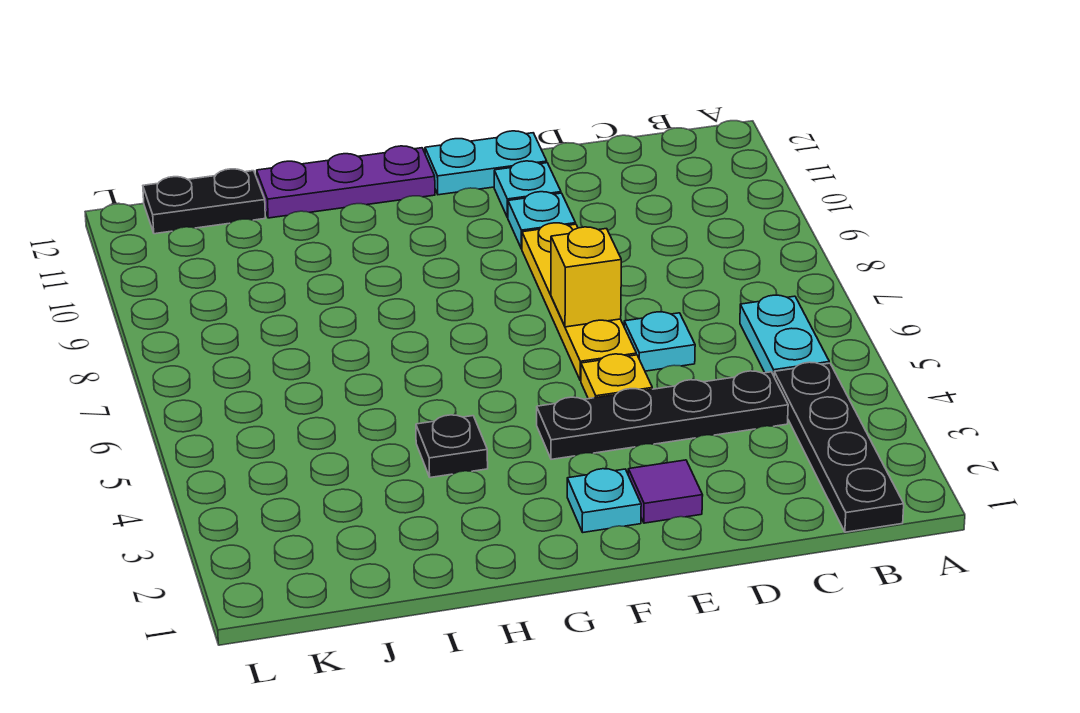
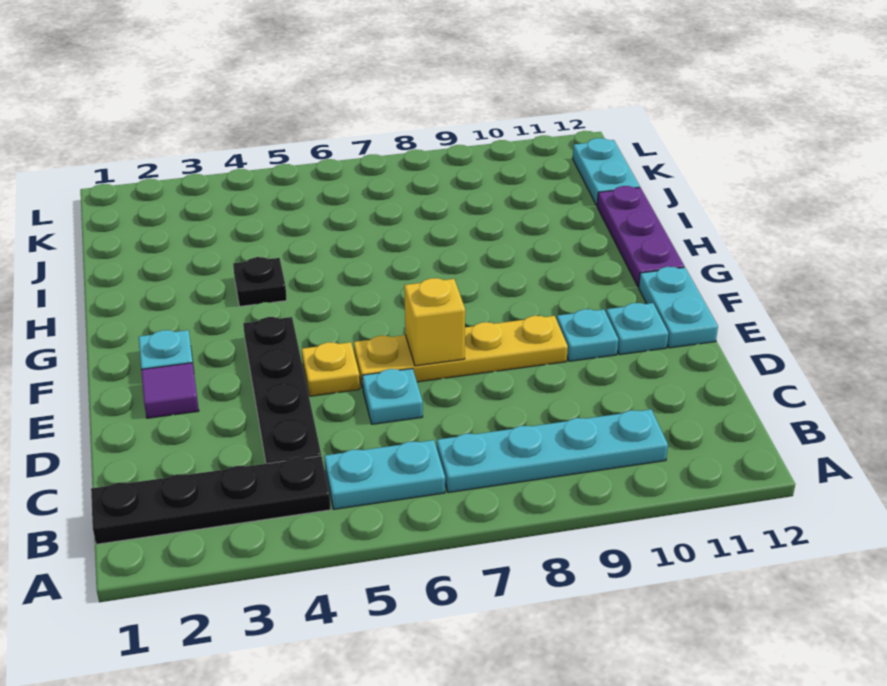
none -> cyan plate B7:B10 level 1
black plate J12:K12 level 1 -> cyan plate J12:K12 level 1

